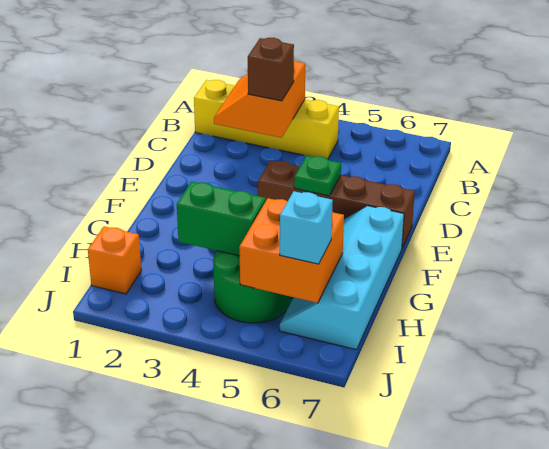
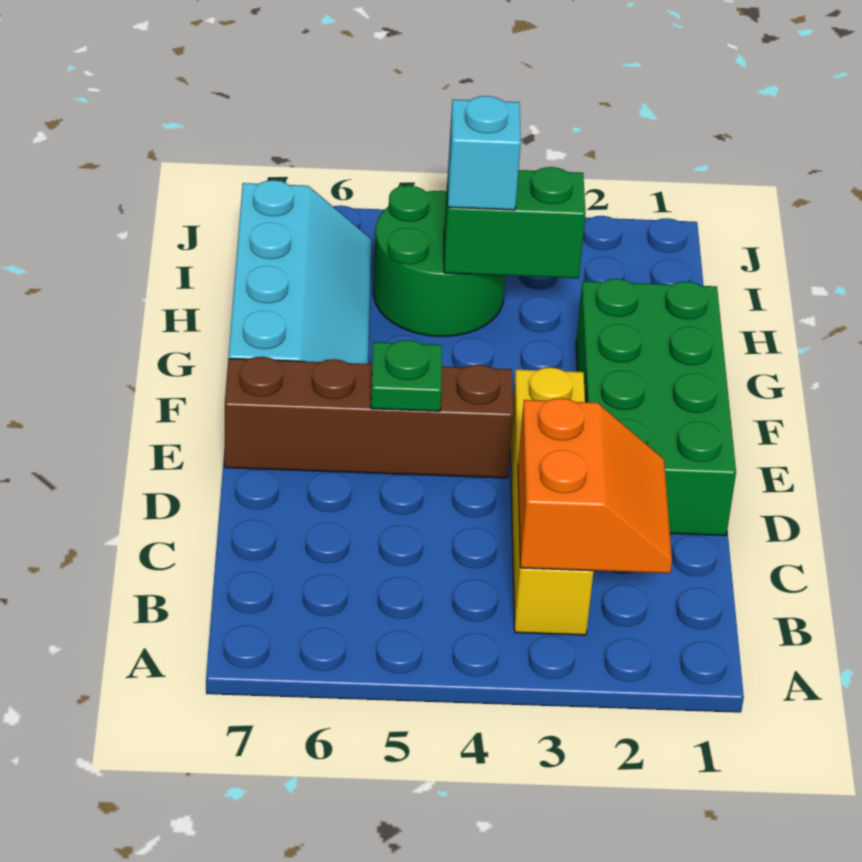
yellow brick B1:B4 level 1 -> yellow brick B3:E3 level 1
brown brick C3 level 3 -> none
none -> green brick D1:G2 level 1
orange brick H5:I6 level 2 -> none
orange brick I1 level 1 -> none
cyan brick I6 level 3 -> cyan brick H4 level 3

